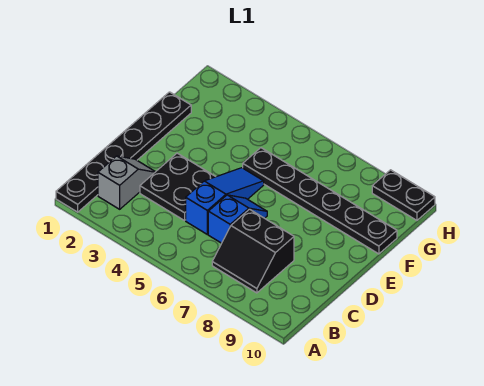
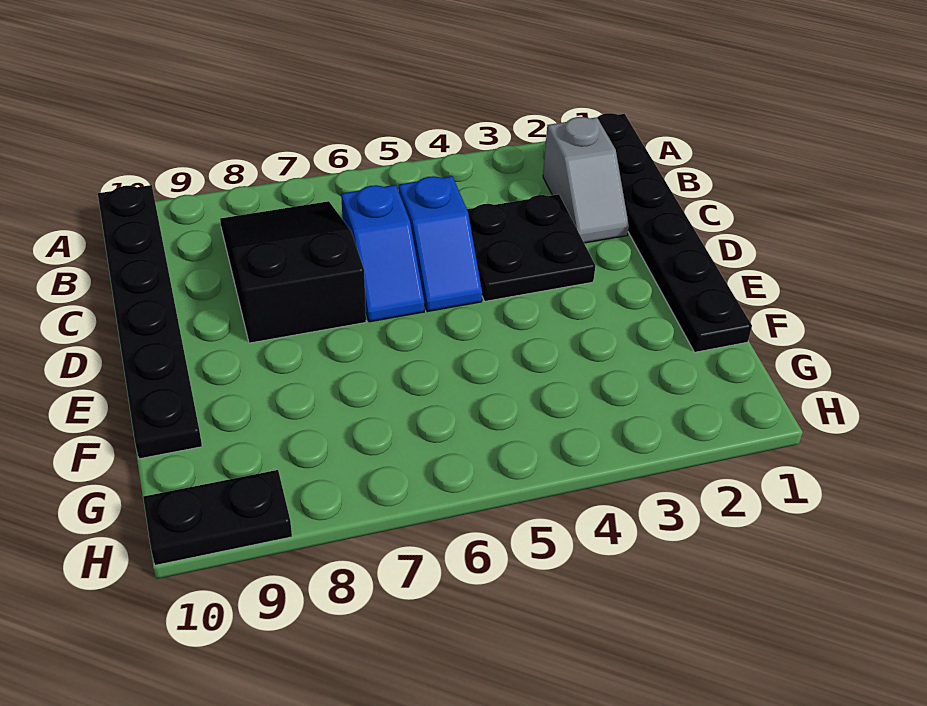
black slope B7:C8 level 1 top C -> black slope B7:D8 level 1 top D
blue slope C5:E5 level 1 top C -> blue slope C5:D5 level 1 top C
black plate F5:F10 level 1 -> black plate A10:F10 level 1

